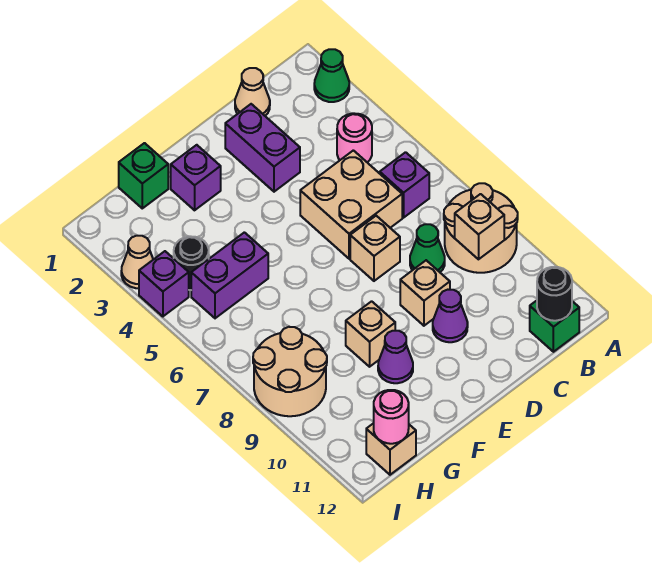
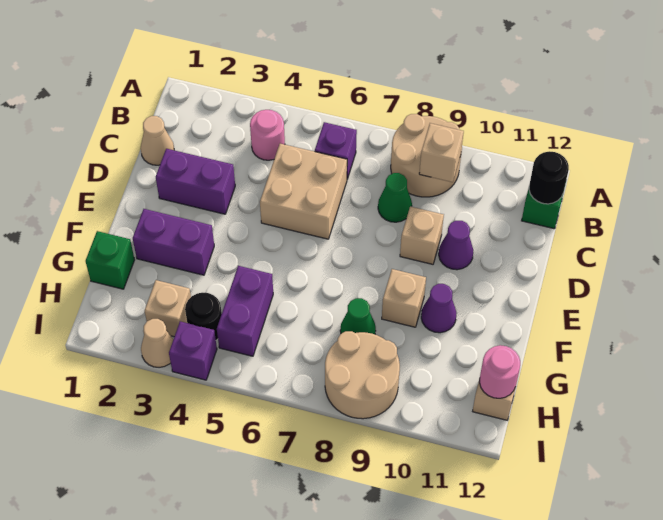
green cone A2 level 1 -> green cone G8 level 1
tan brick D7 level 1 -> tan brick H3 level 1
purple brick F2 level 1 -> purple brick F2:F3 level 1

